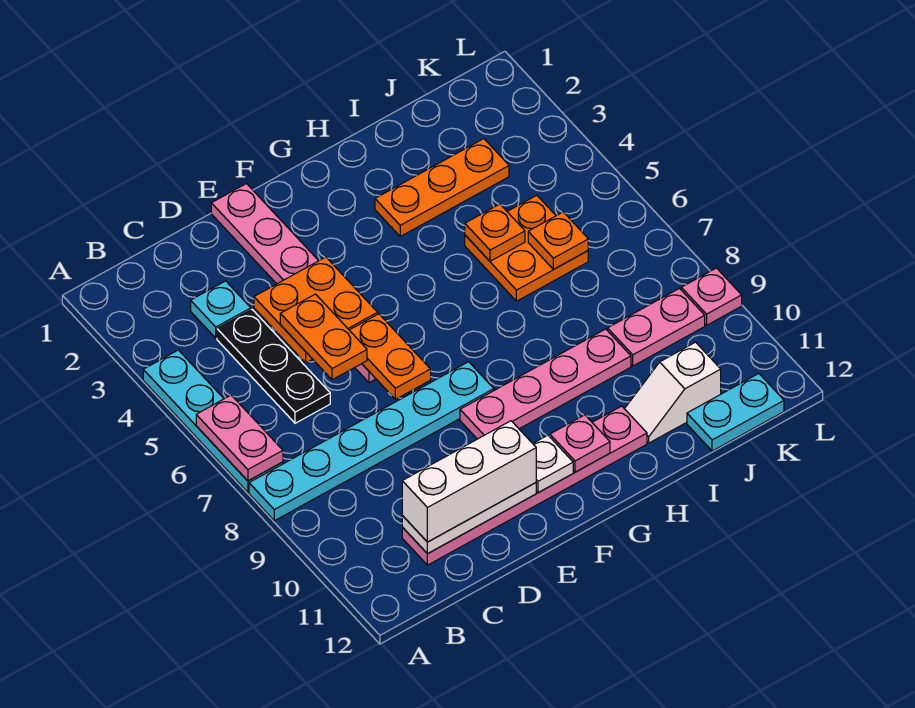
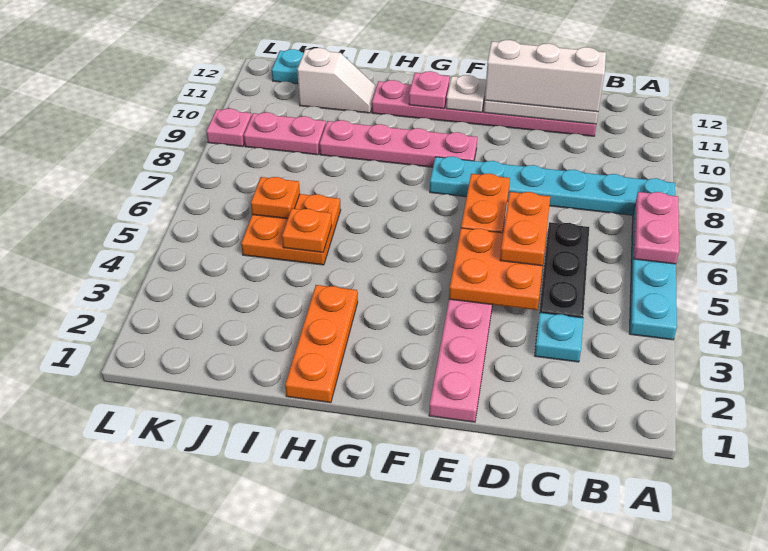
orange plate H3:J3 level 1 -> orange plate H1:H3 level 1

